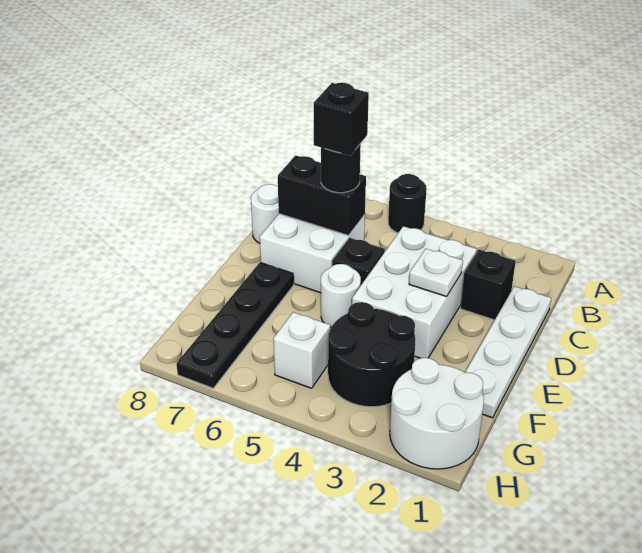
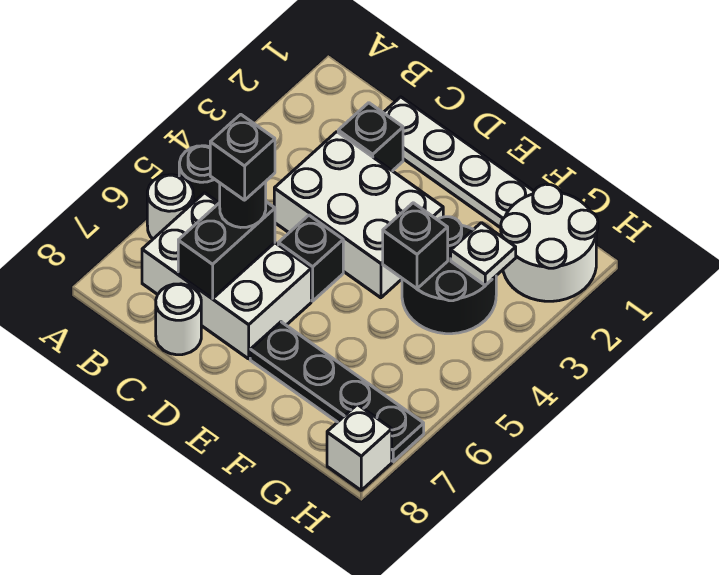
white brick C6:D7 level 1 -> white brick B6:D7 level 1
white plate D3 level 2 -> white plate G3 level 2
white round brick E5 level 1 -> white round brick A6 level 1
none -> black brick F4 level 2
white brick G5 level 1 -> white brick H8 level 1

